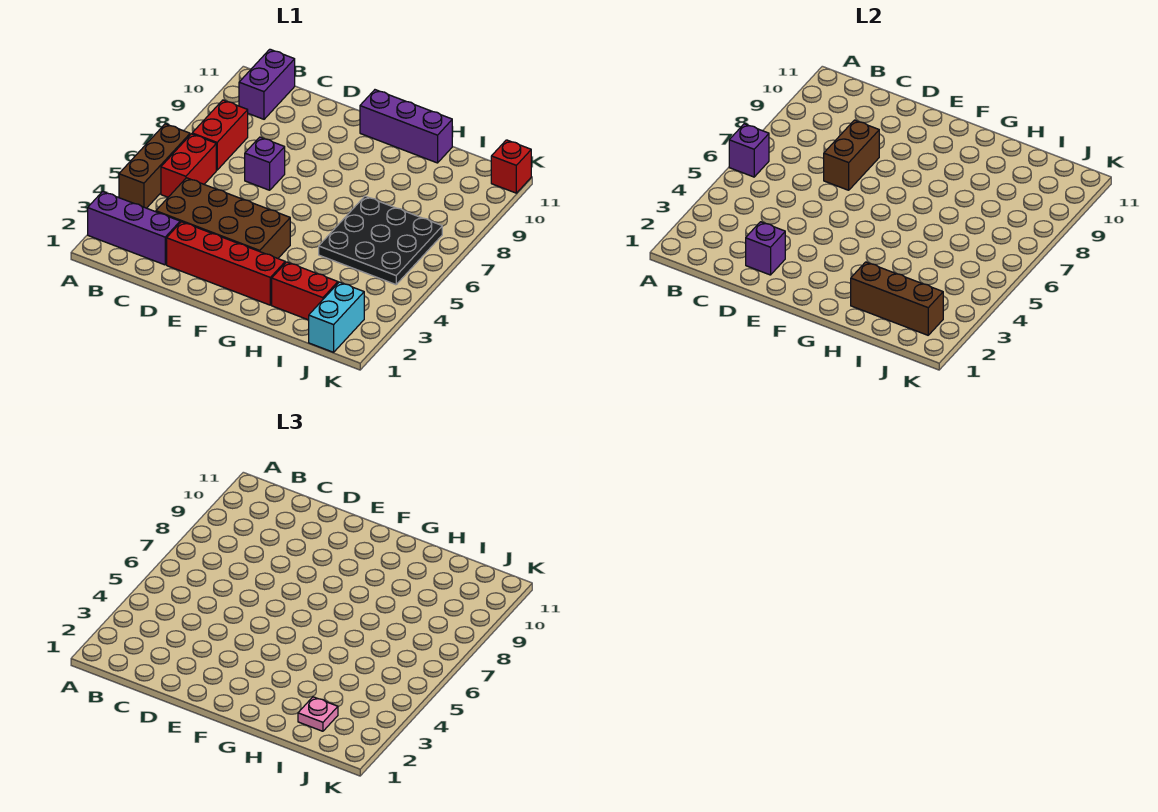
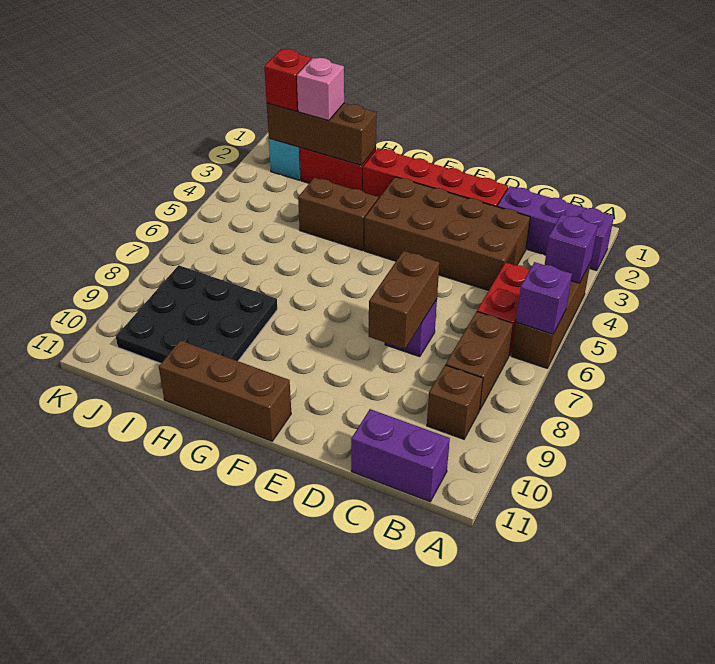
red brick B7:B8 level 1 -> brown brick B7:B8 level 1
none -> brown brick B9 level 1
purple brick B10:B11 level 1 -> purple brick B11:C11 level 1
purple brick D2 level 2 -> purple brick A4 level 2
purple brick F11:H11 level 1 -> brown brick F11:H11 level 1
none -> brown brick G4:H4 level 1
black plate H5:J7 level 1 -> black plate H8:J10 level 1
pink plate I2 level 3 -> pink brick I2 level 3
red brick K11 level 1 -> red brick J2 level 3

